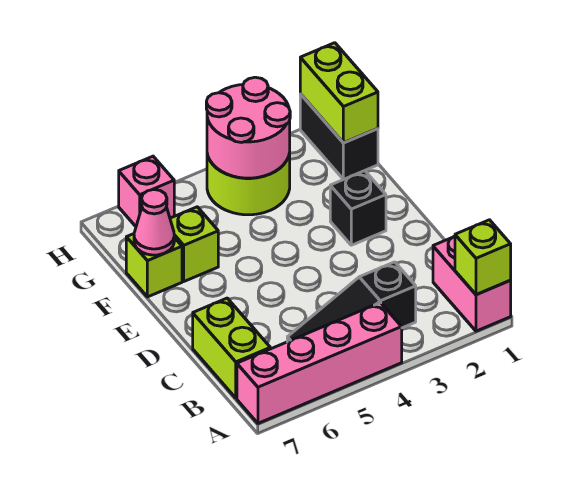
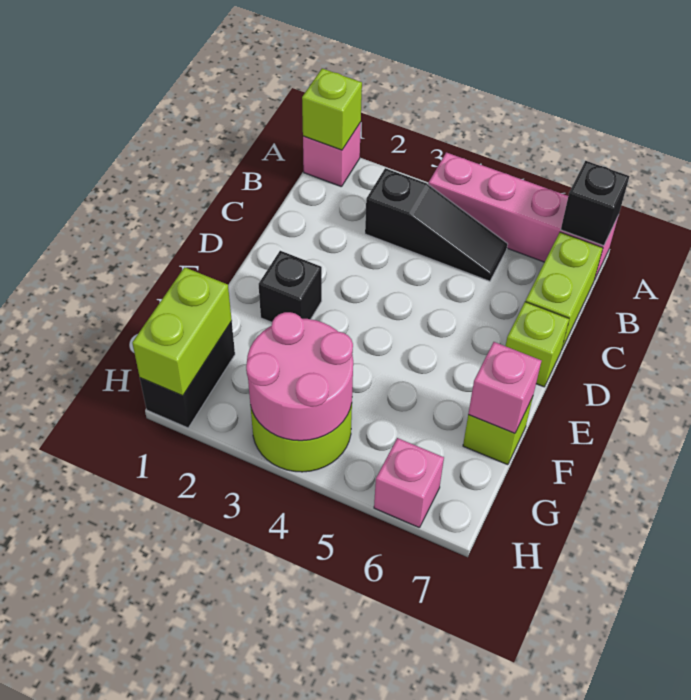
pink brick A1:B1 level 1 -> pink brick A1 level 1
none -> black brick A7 level 2
lime brick F6 level 1 -> lime brick D7 level 1
pink cone F7 level 2 -> pink brick F7 level 2

